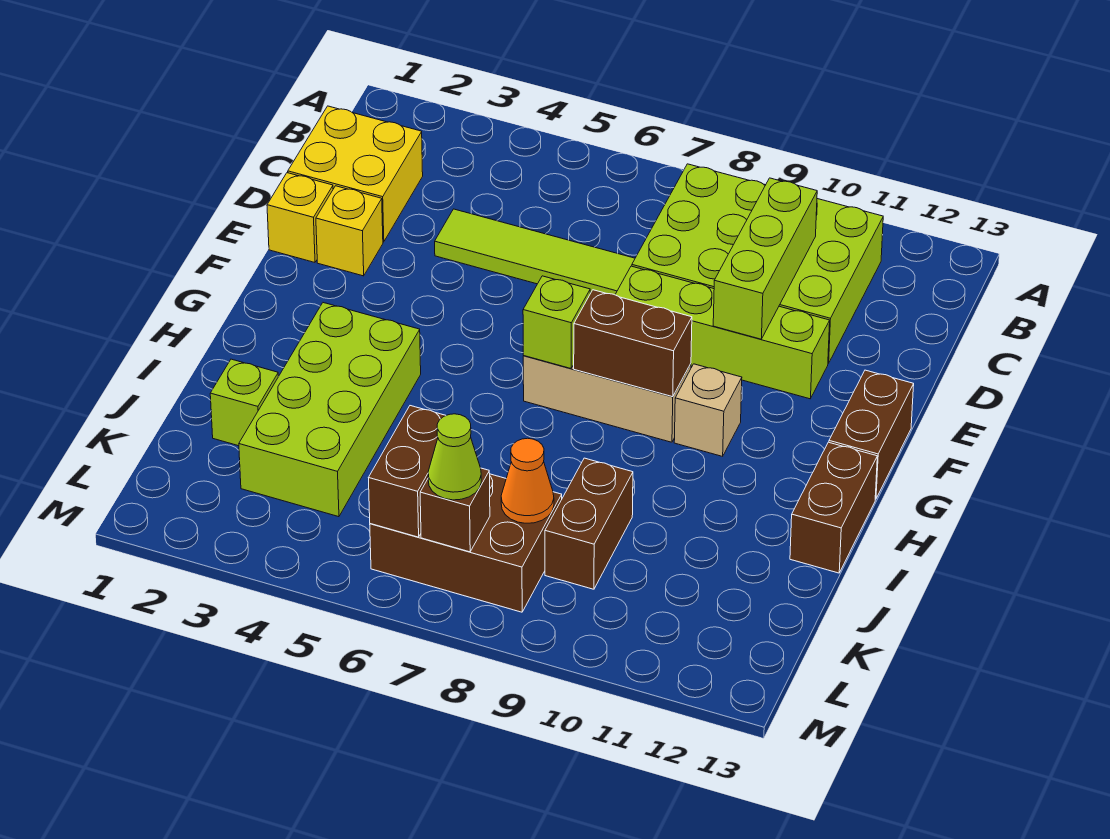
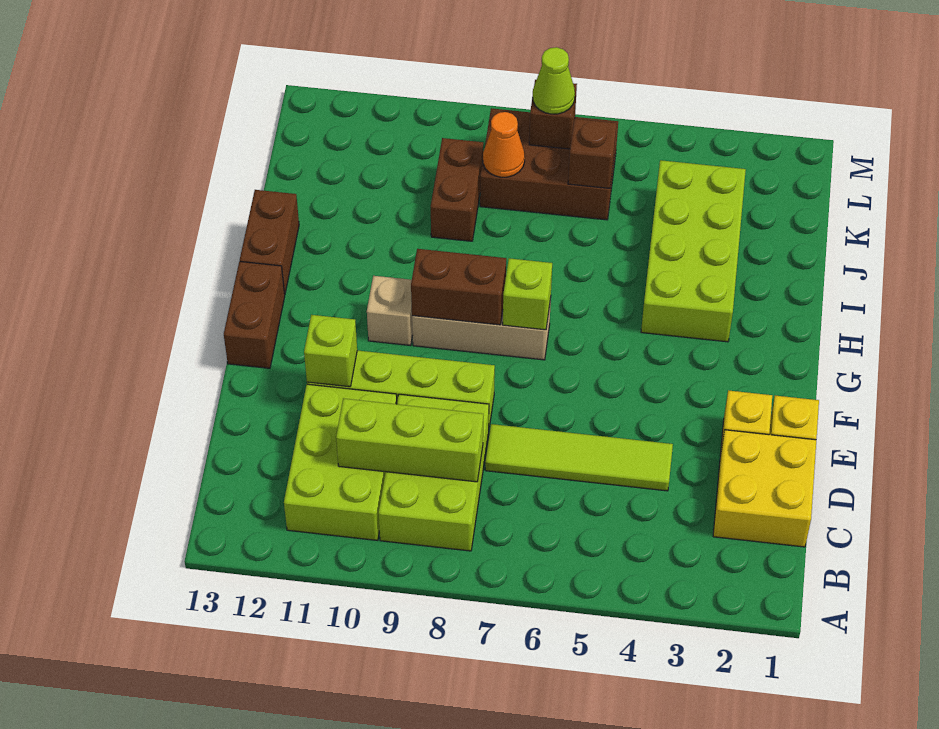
lime brick C10:E10 level 2 -> lime brick C8:C10 level 2
lime brick J2 level 1 -> lime brick E11 level 2
brown brick K6:L6 level 2 -> brown brick K6 level 2

